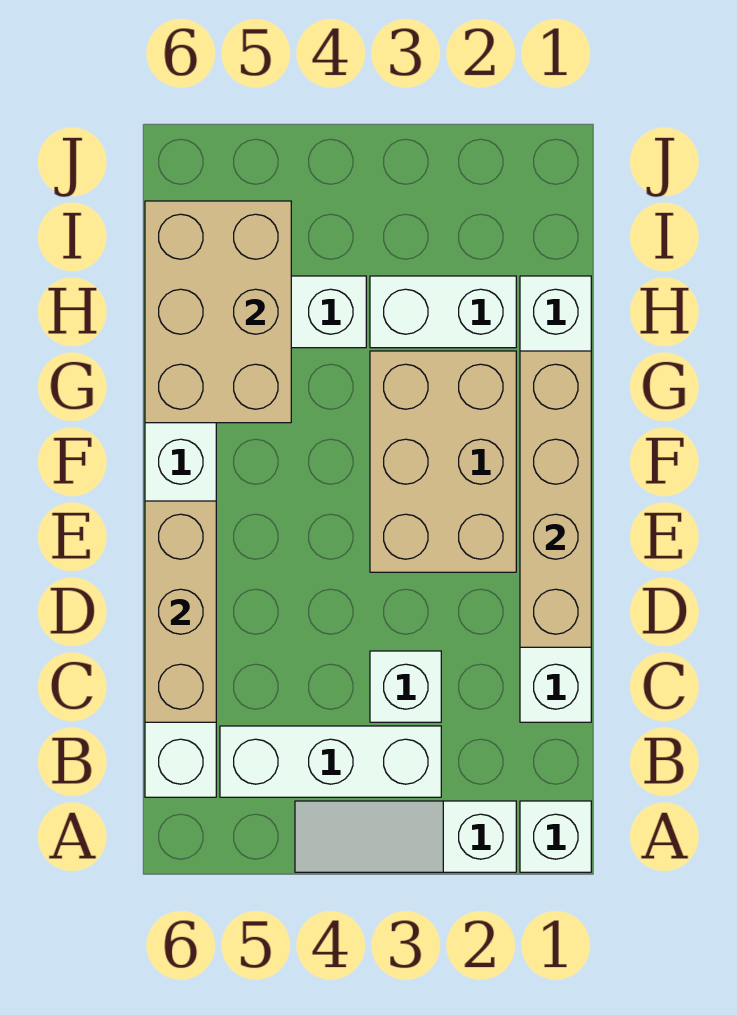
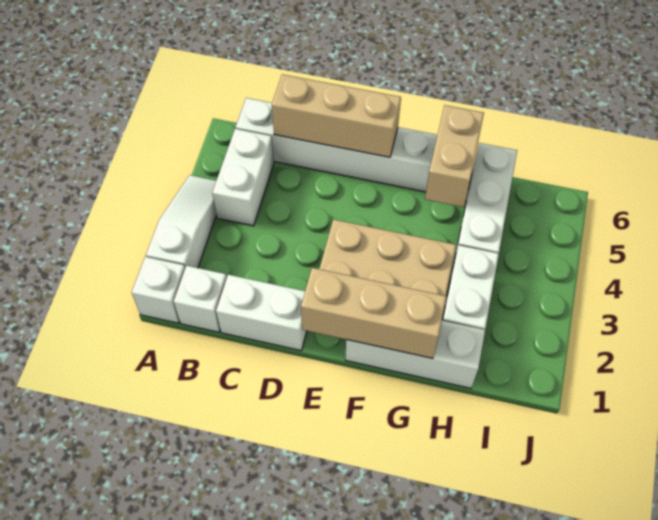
white brick B3:B5 level 1 -> white brick B4:B5 level 1
white brick C3 level 1 -> white brick B1 level 1
tan brick D1:G1 level 2 -> tan brick E1:G1 level 2
tan brick G5:I6 level 2 -> tan brick G5:G6 level 2

